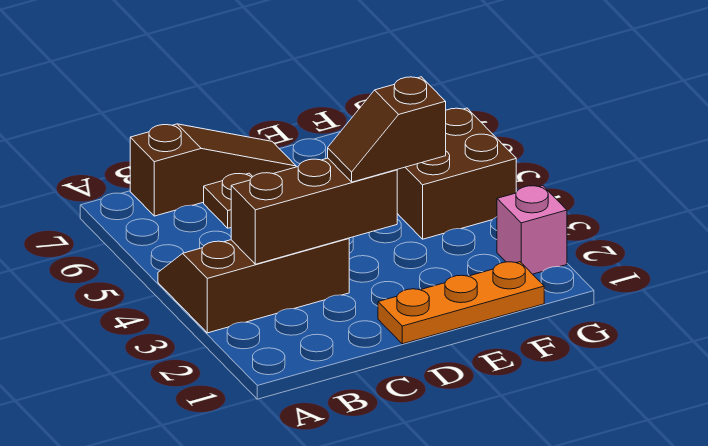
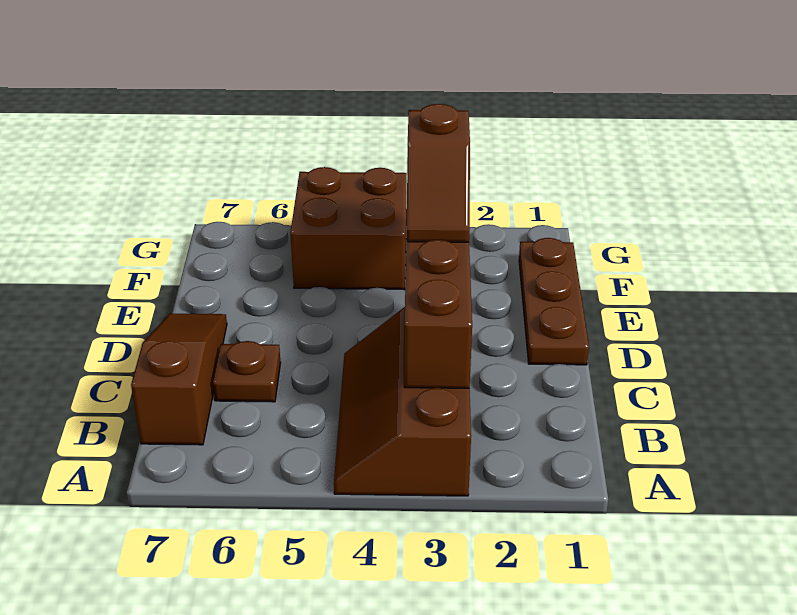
orange plate D1:F1 level 1 -> brown plate D1:F1 level 1
pink brick G2 level 1 -> none

